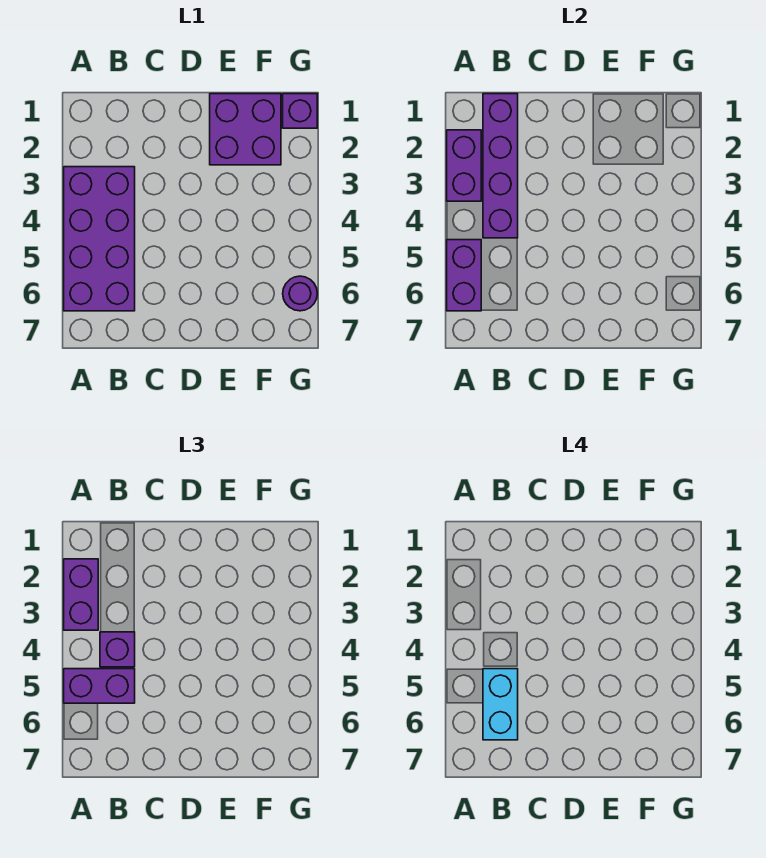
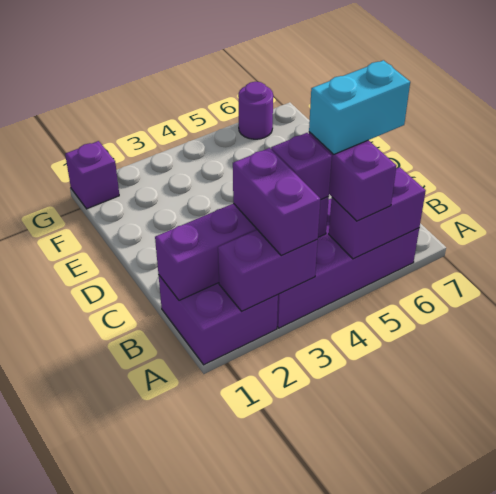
purple brick A2:A3 level 3 -> purple brick A3:B3 level 3
purple brick E1:F2 level 1 -> purple brick A1:B2 level 1

